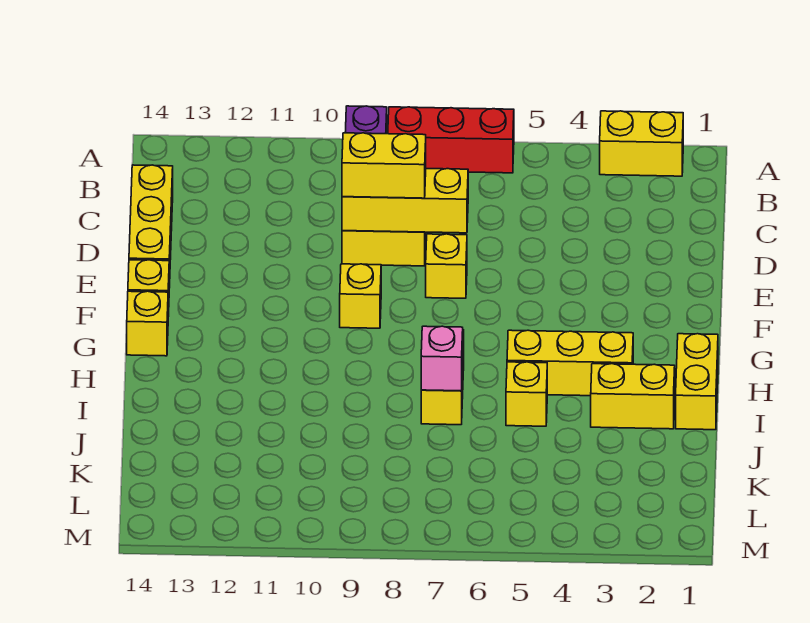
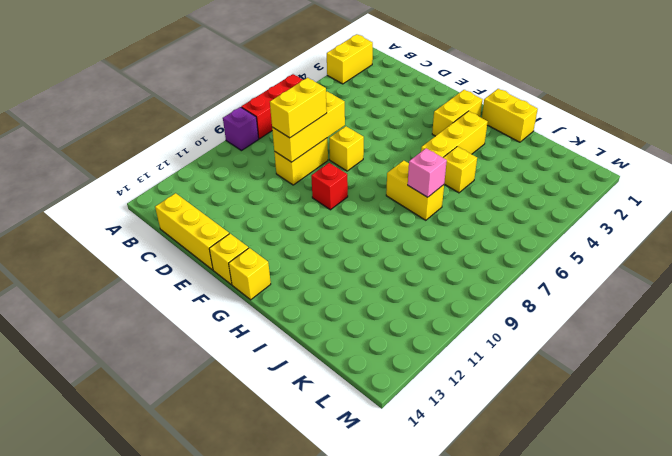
yellow brick F9 level 1 -> red brick F9 level 1
yellow brick I2:I3 level 1 -> yellow brick G2:G3 level 1

